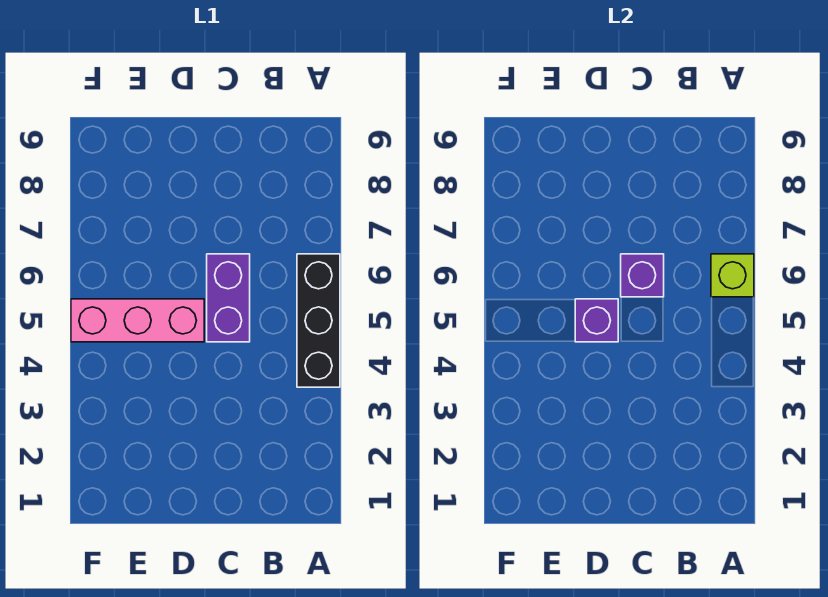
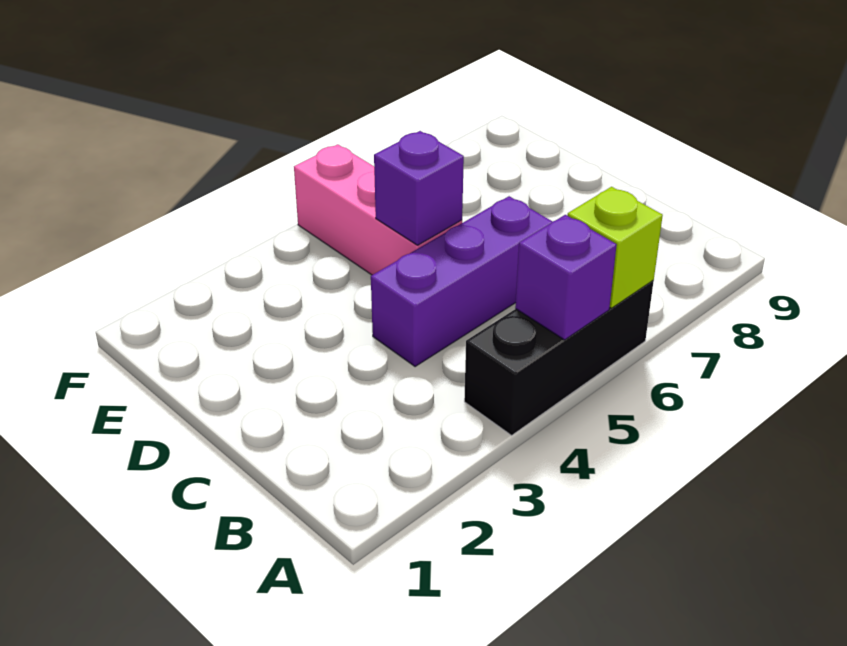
purple brick C5:C6 level 1 -> purple brick C4:C6 level 1
purple brick C6 level 2 -> purple brick A5 level 2

